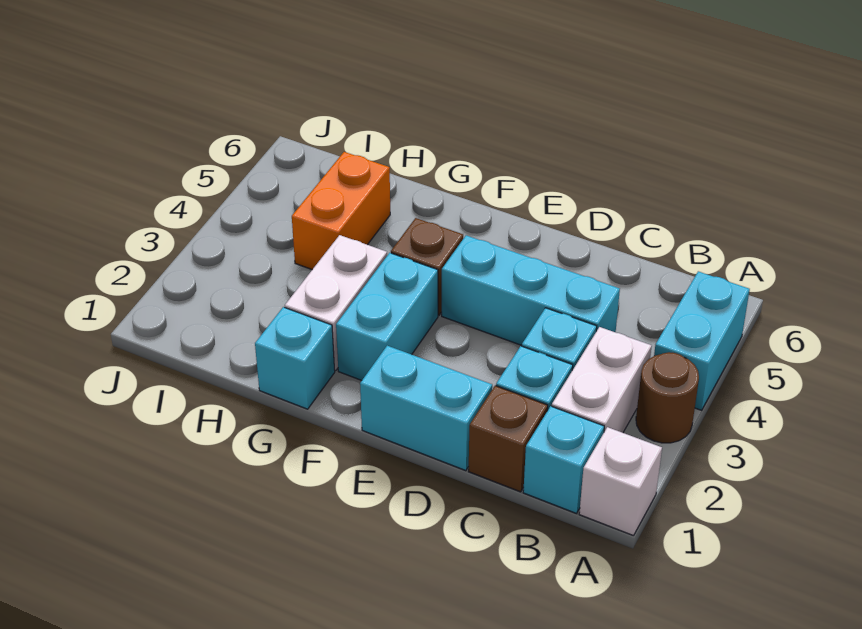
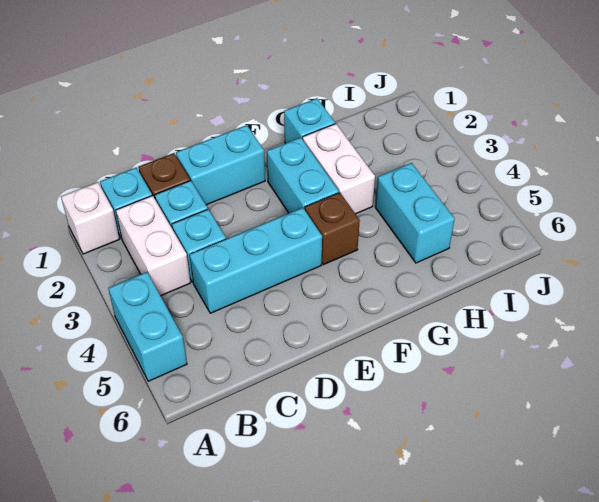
brown round brick A3 level 1 -> none
orange brick H4:H5 level 1 -> cyan brick H4:H5 level 1

